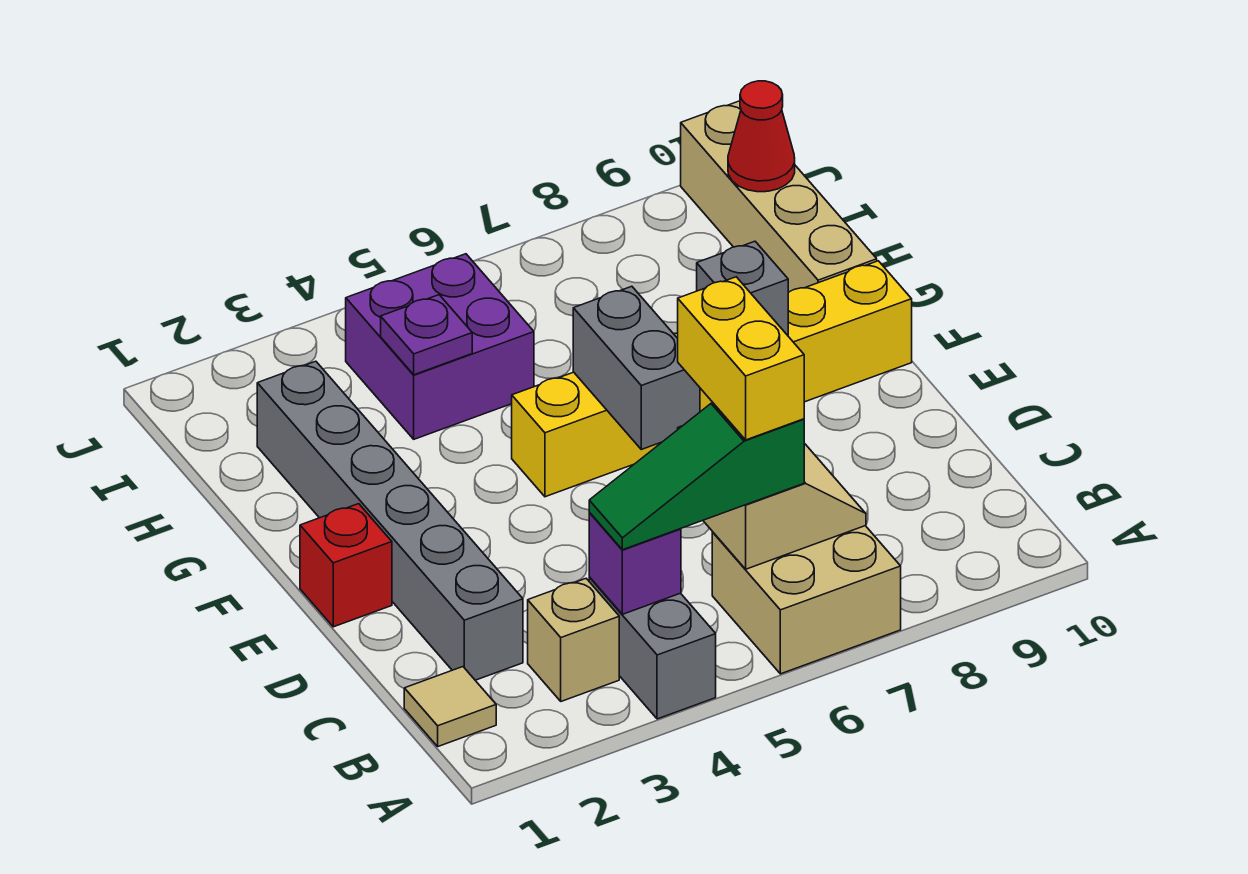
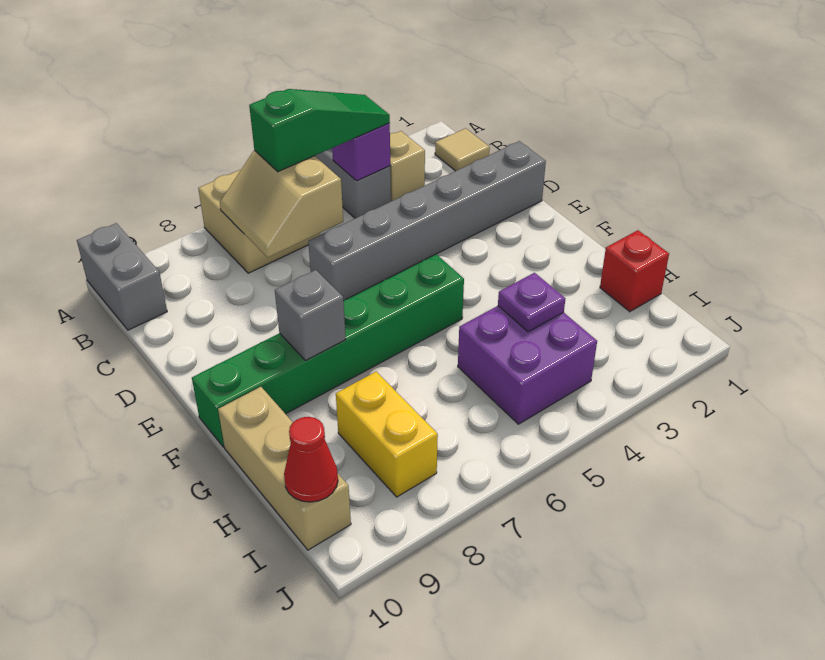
yellow brick B6:C6 level 4 -> yellow brick H8:I8 level 1
grey brick C2:H2 level 1 -> grey brick D1:D6 level 1
red brick E1 level 1 -> red brick H1 level 1
grey brick E6:F6 level 2 -> grey brick A10:B10 level 1
yellow brick F5:F10 level 1 -> green brick F5:F10 level 1
tan brick G10:J10 level 1 -> tan brick G10:I10 level 1

